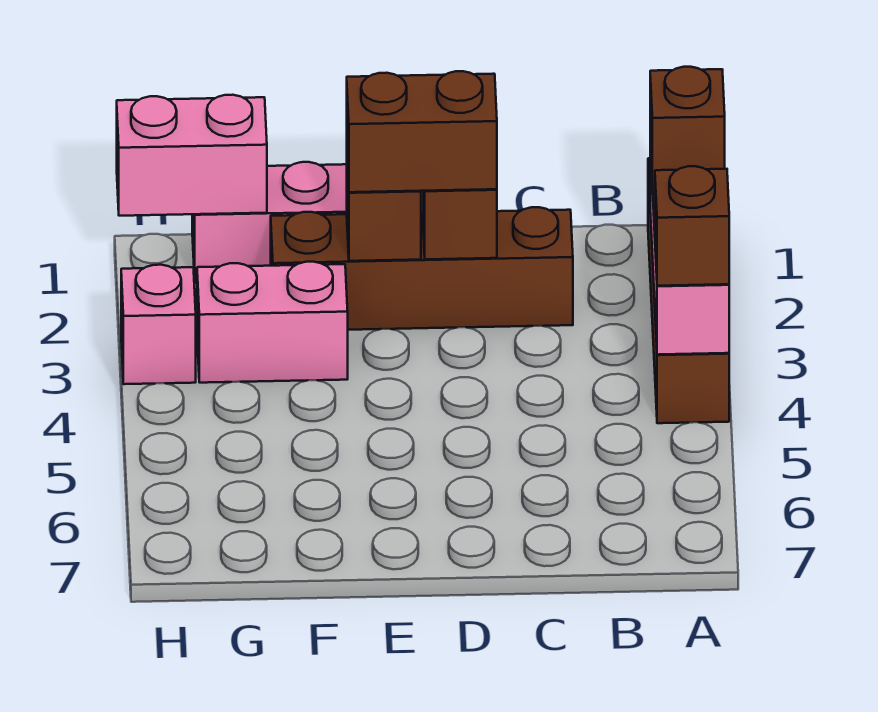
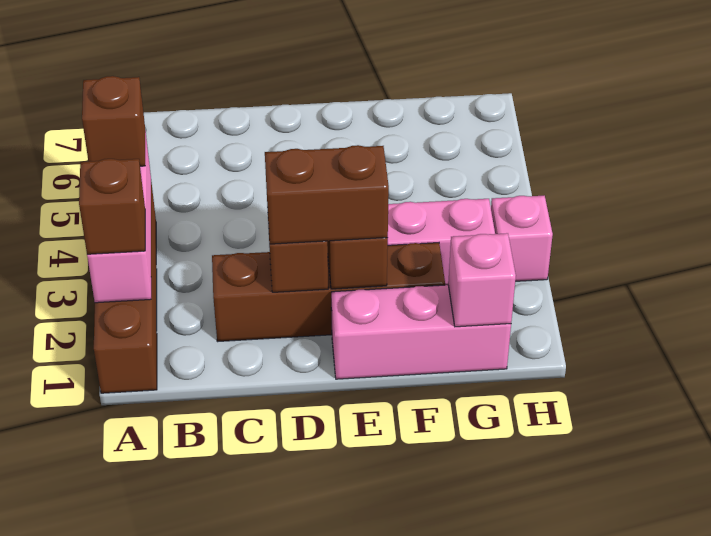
pink brick G1:H1 level 2 -> pink brick G1 level 2

